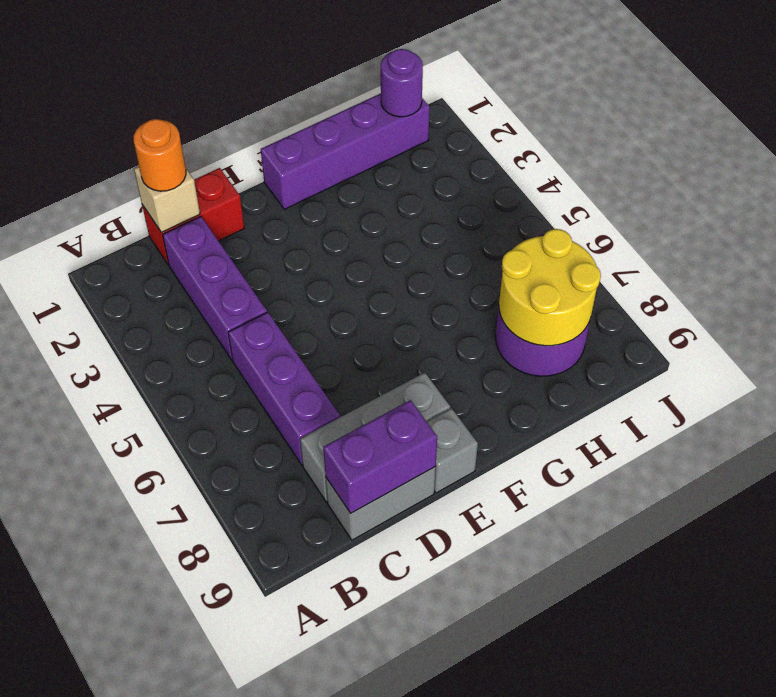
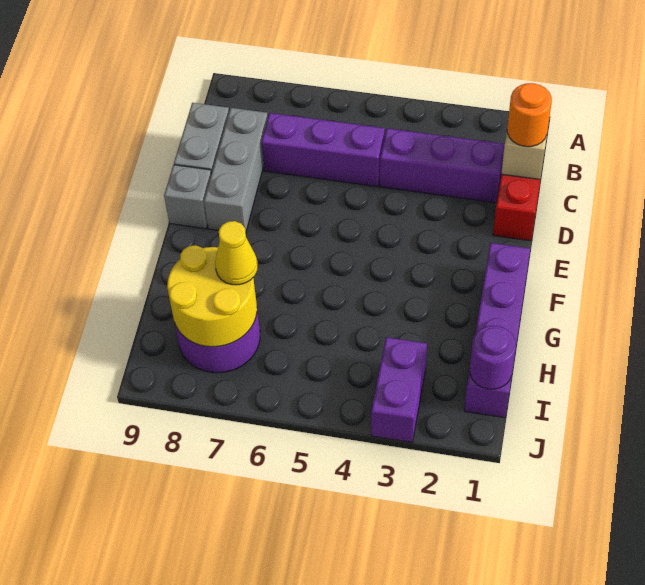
purple brick C9:D9 level 2 -> purple brick I3:J3 level 1
none -> yellow cone H7 level 3

